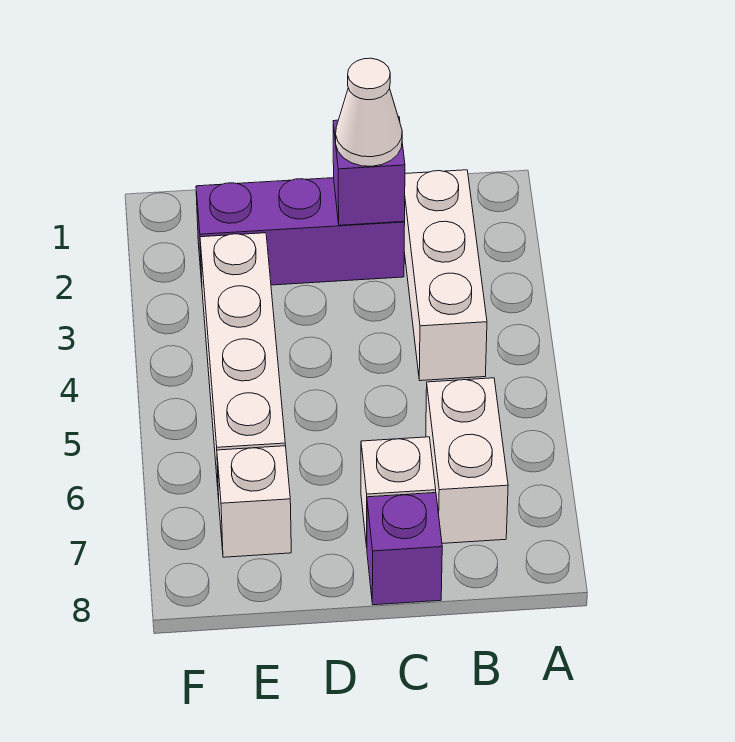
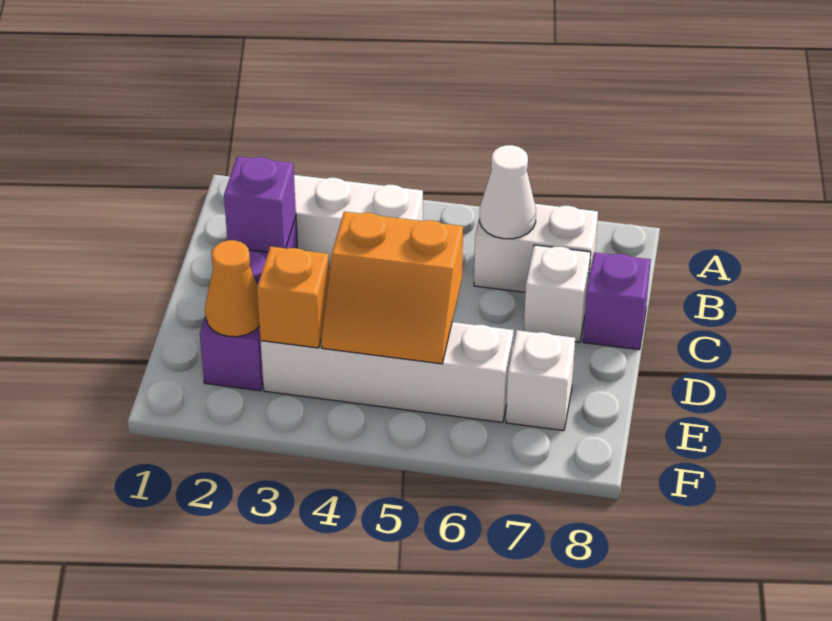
white cone C2 level 3 -> white cone B6 level 2
none -> orange slope D4:E5 level 2 top D
none -> orange cone E2 level 2
none -> orange brick E3 level 2

